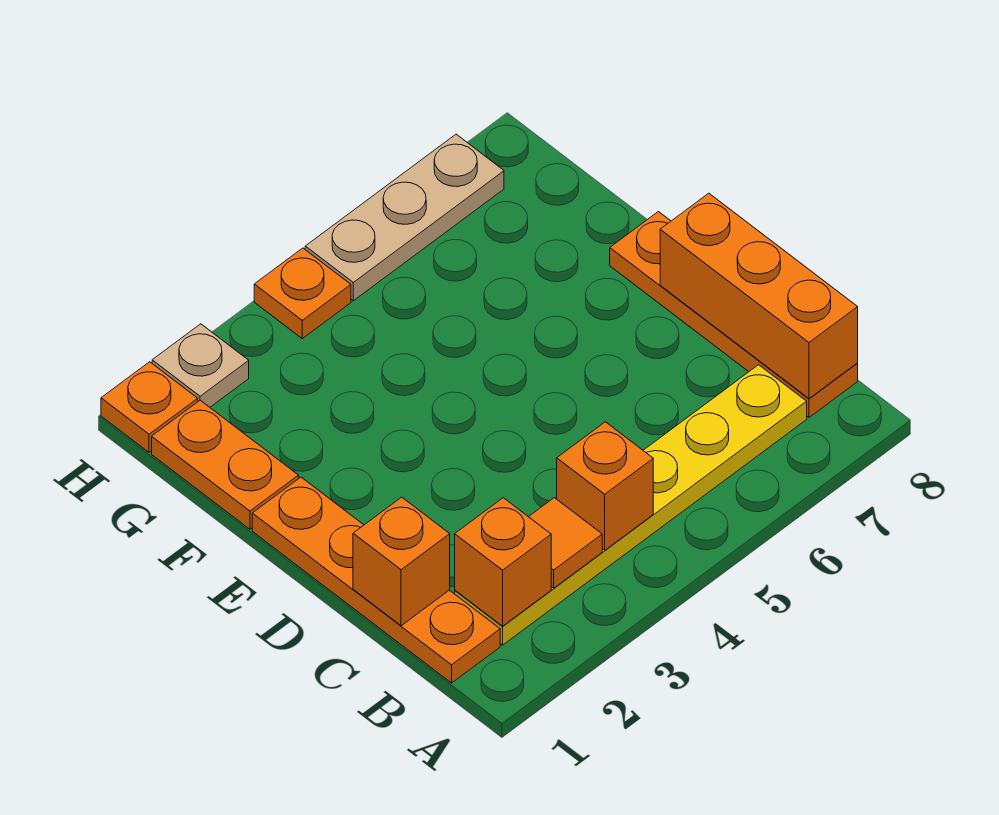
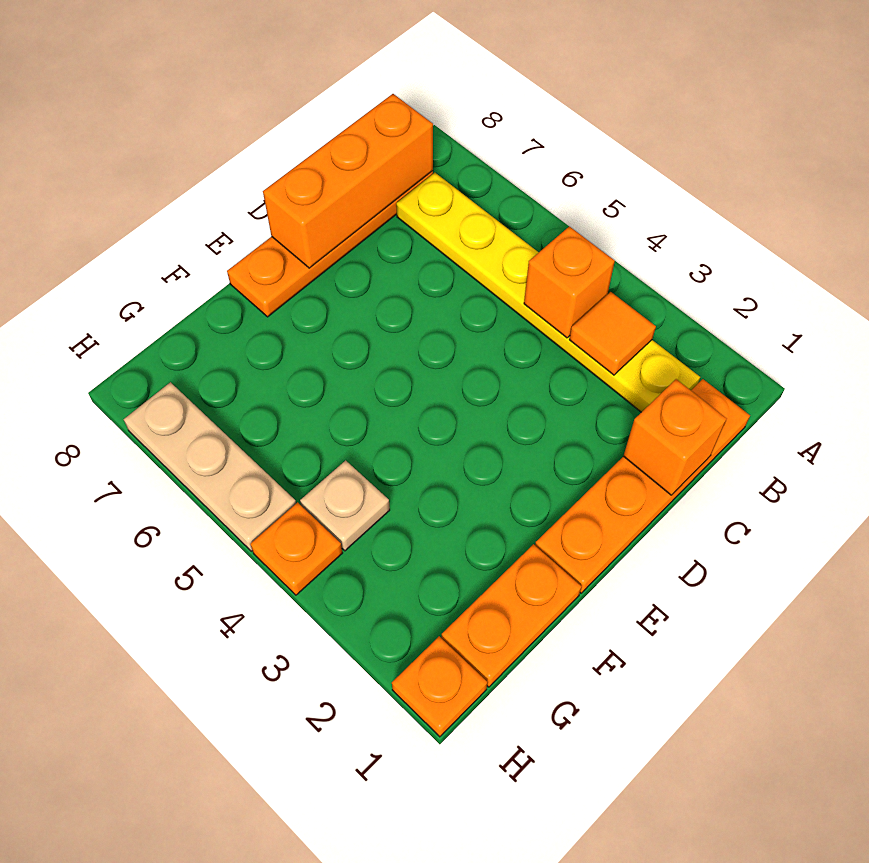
orange brick B2 level 2 -> none
tan plate H2 level 1 -> tan plate G4 level 1

